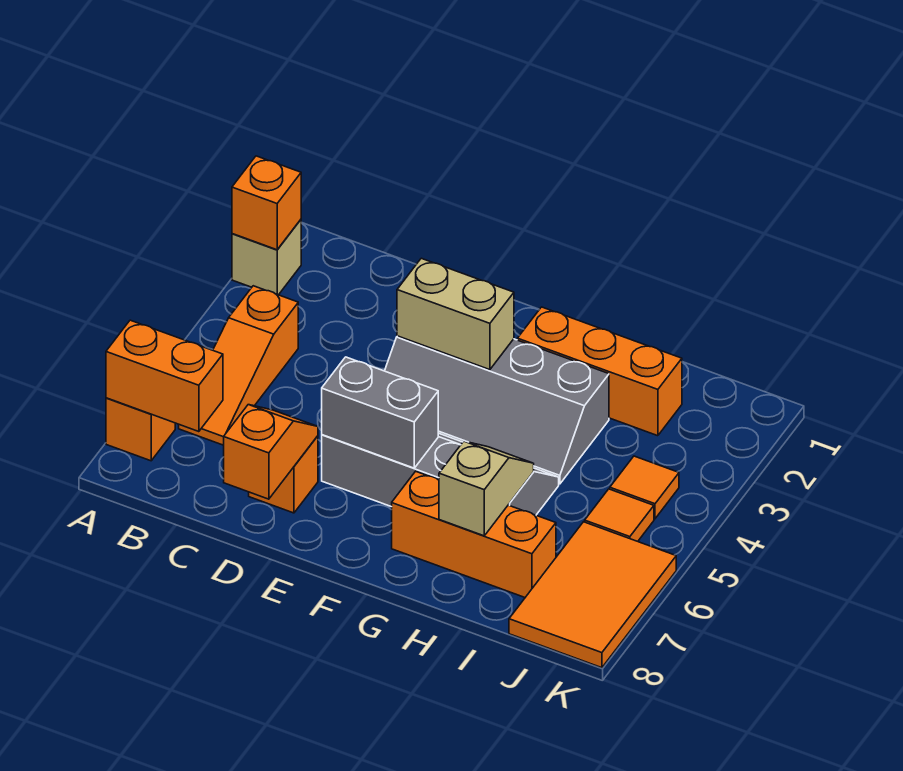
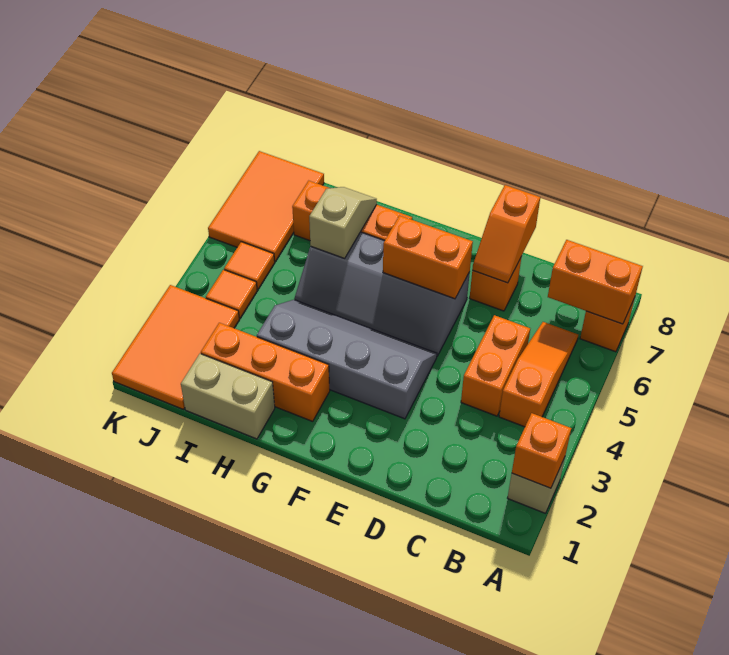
none -> orange brick C4:C5 level 1
tan brick E3:F3 level 2 -> tan brick H1:I1 level 1
grey brick E6:F6 level 2 -> orange brick E6:F6 level 2
tan slope H6:H7 level 2 top 7 -> tan slope H6:H7 level 2 top 6
none -> orange tile J1:K3 level 1

